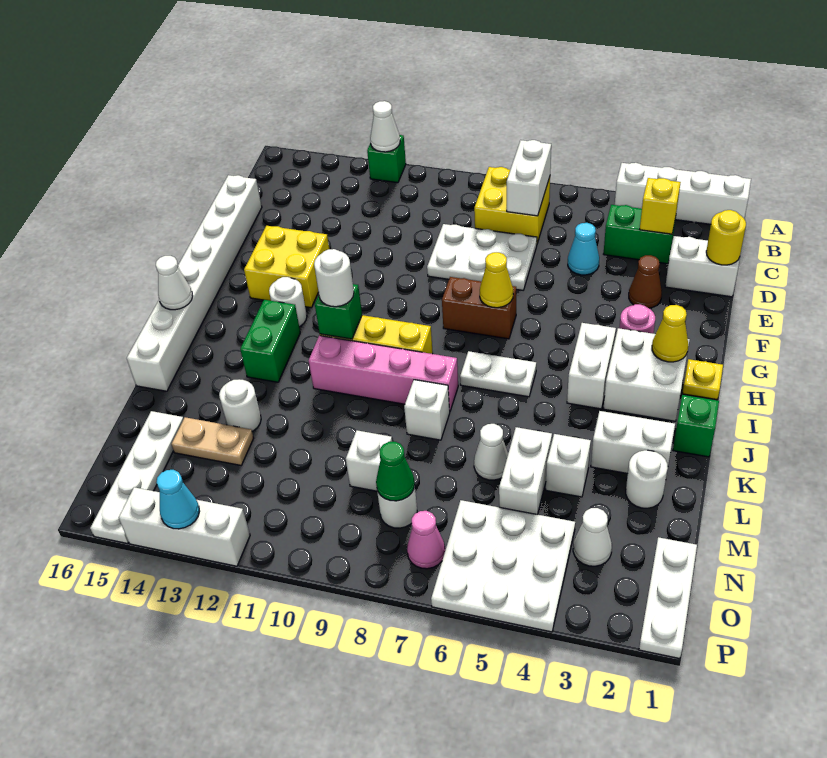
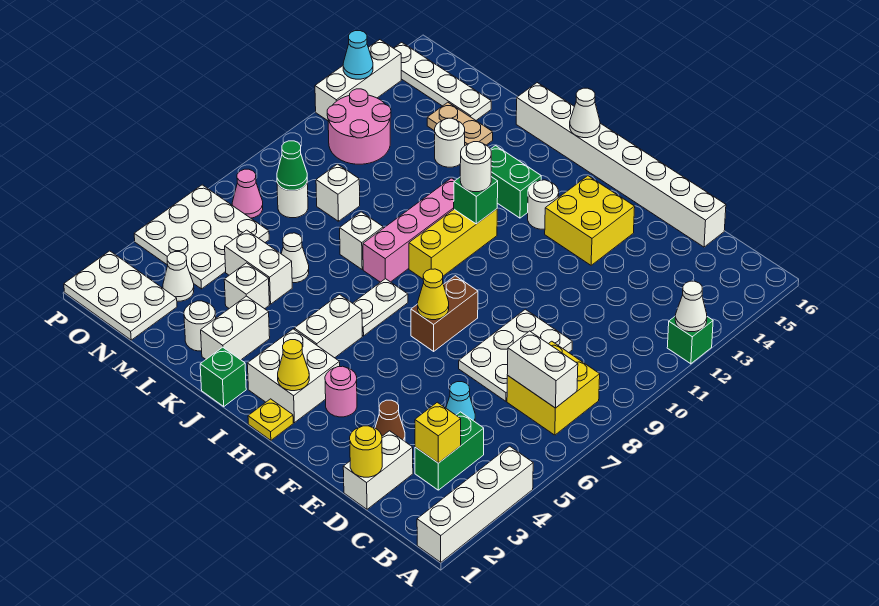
white brick H4:I4 level 1 -> white brick I4:I5 level 1
tan plate M13:M14 level 1 -> tan plate L14:M14 level 1
white plate N1:P1 level 1 -> white plate N1:P2 level 1
none -> pink round brick N11:O12 level 1

